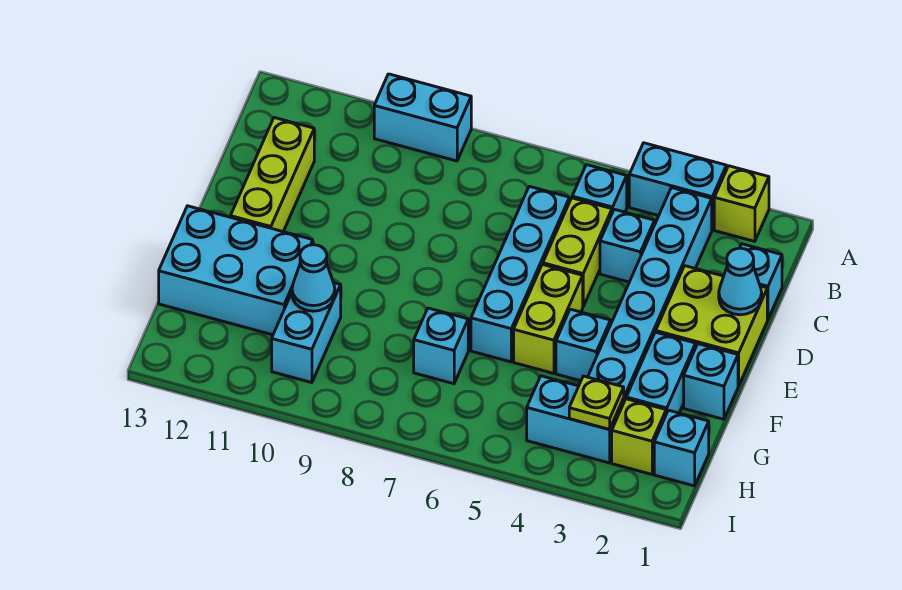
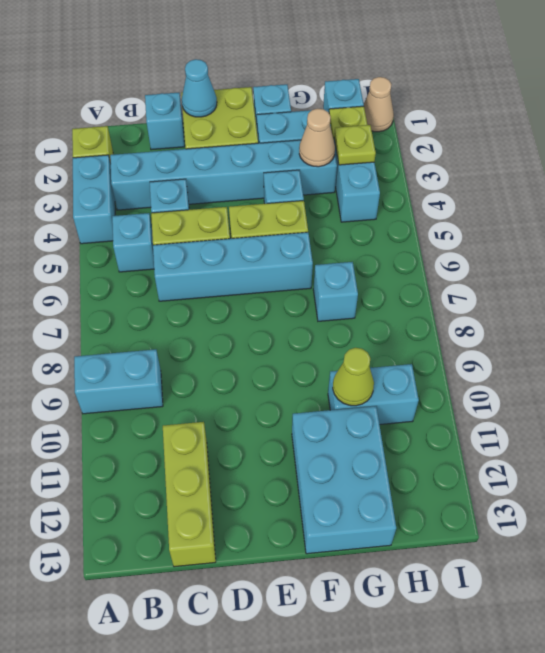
cyan brick A9:A10 level 1 -> cyan brick A9:B9 level 1
lime brick C12:E12 level 1 -> lime brick C11:C13 level 1
none -> tan cone G3 level 2
cyan cone G10 level 2 -> lime cone G10 level 2
none -> tan cone I1 level 1

